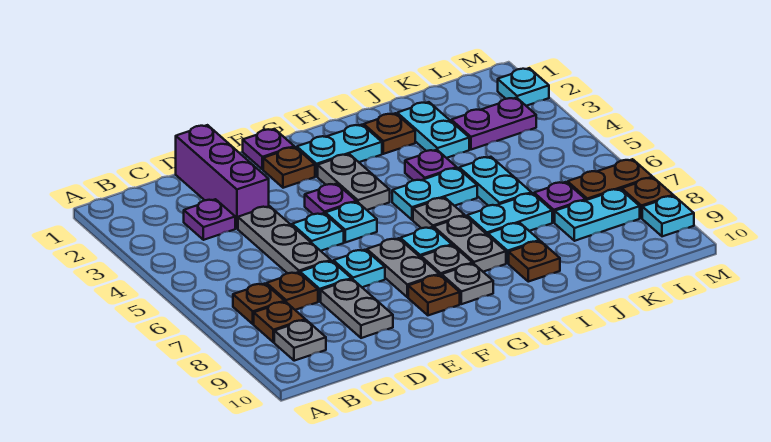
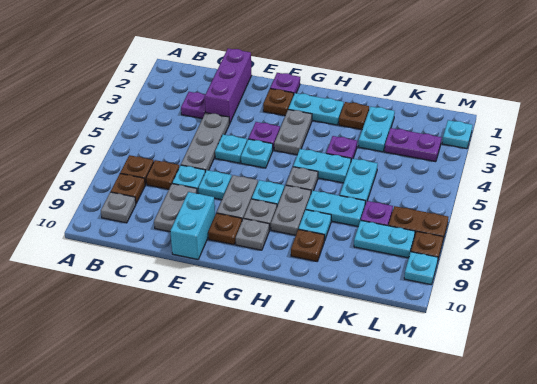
none -> cyan brick E9:E10 level 1

